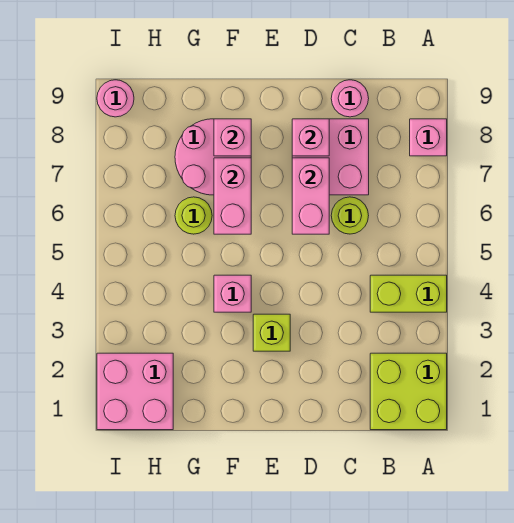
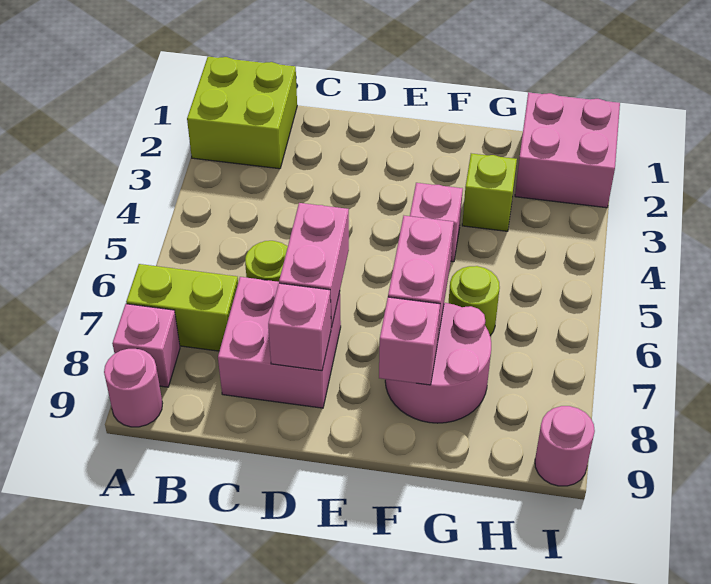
lime brick A4:B4 level 1 -> lime brick A7:B7 level 1
pink round brick C9 level 1 -> pink round brick A9 level 1
lime brick E3 level 1 -> lime brick G3 level 1

